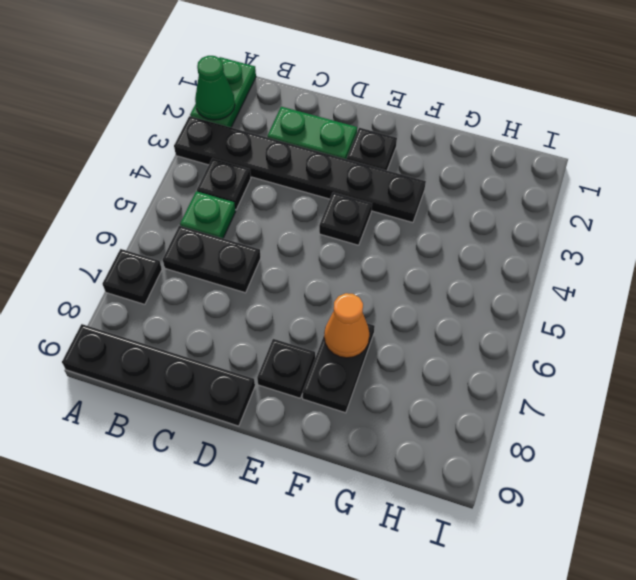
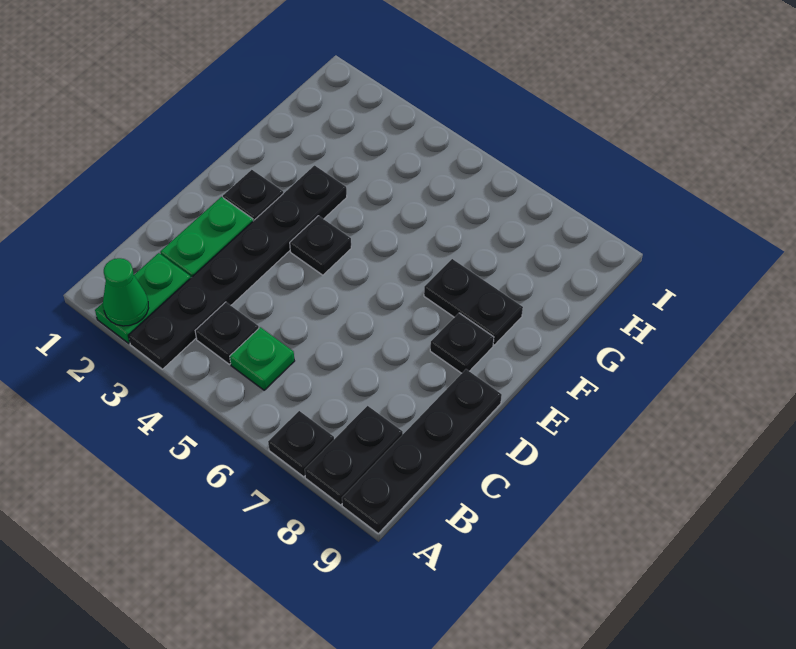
green plate A1:A2 level 1 -> green plate A2:B2 level 1
black plate B6:C6 level 1 -> black plate A8:B8 level 1
orange cone F7 level 2 -> none

